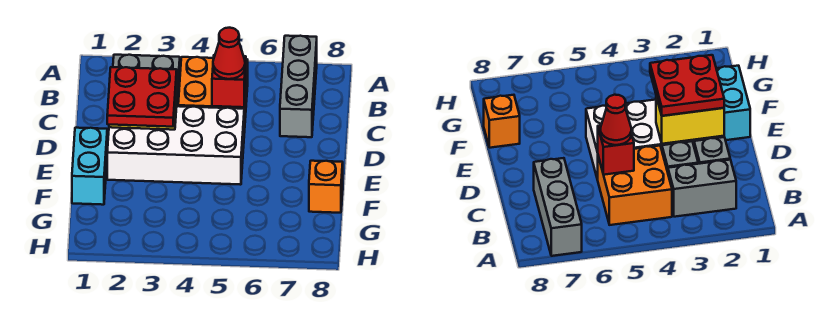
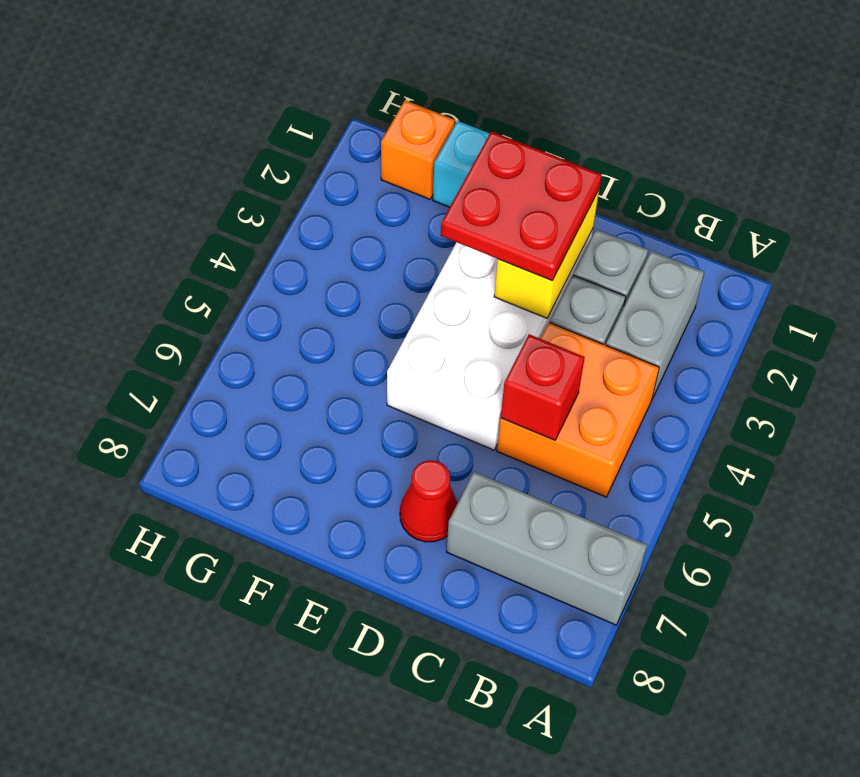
red cone C5 level 3 -> red cone D7 level 1
orange brick F8 level 1 -> orange brick G1 level 1

